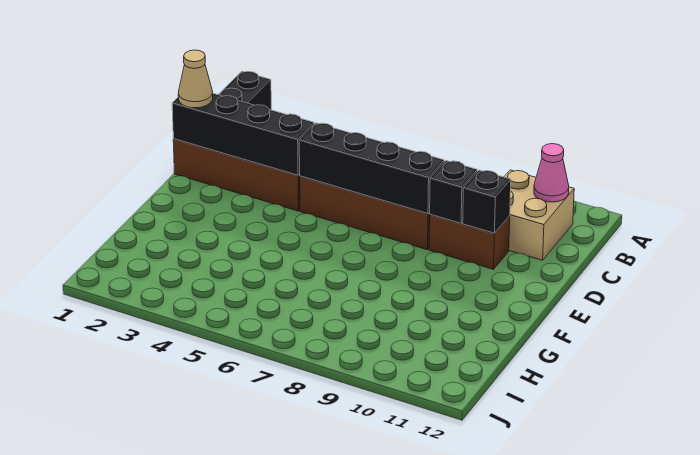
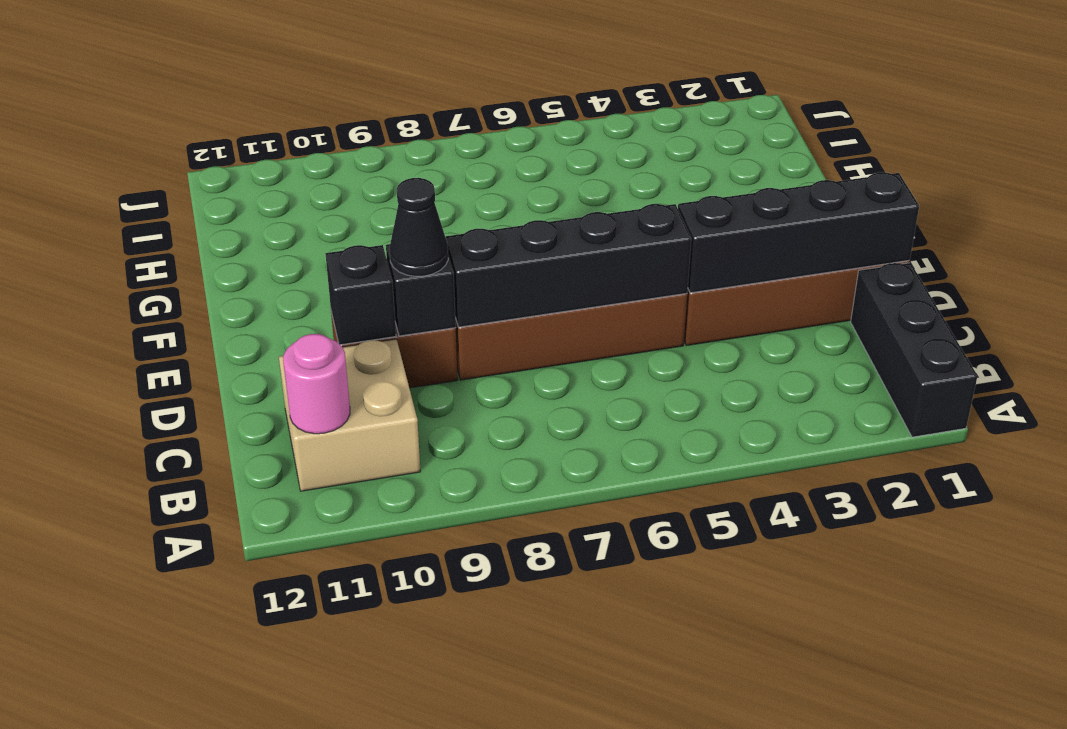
pink cone B11 level 2 -> pink round brick B11 level 2
tan cone D1 level 3 -> none
none -> black cone D9 level 3

